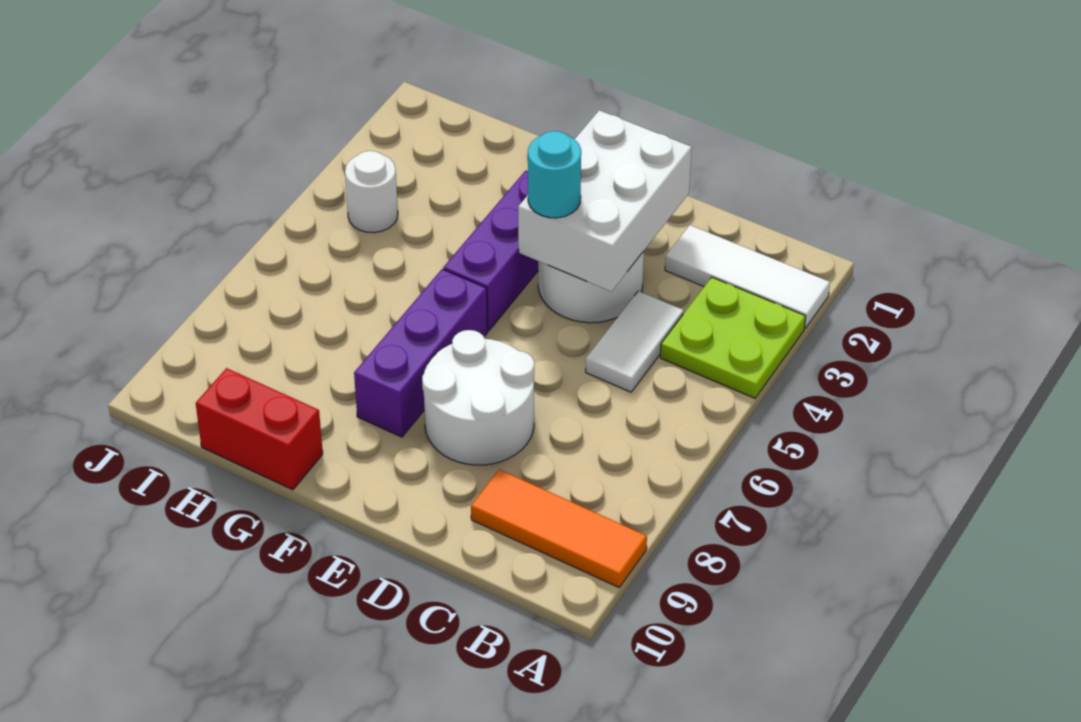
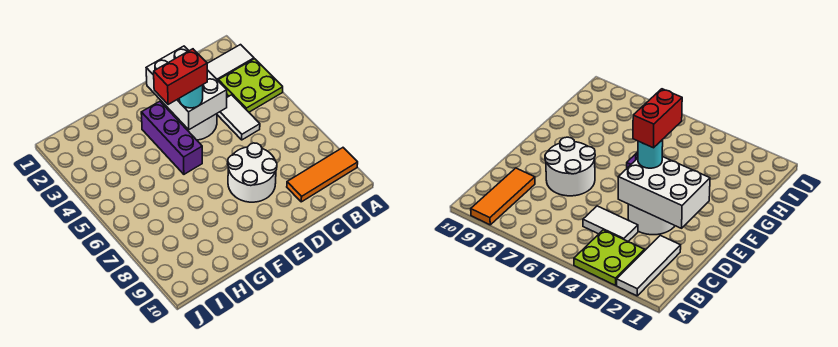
purple brick F6:F8 level 1 -> none
red brick G10:H10 level 1 -> red brick E4:F4 level 4
white round brick I4 level 1 -> none

